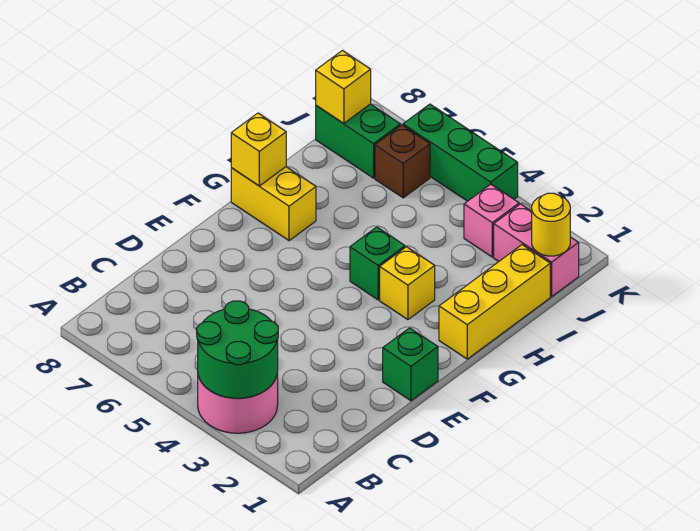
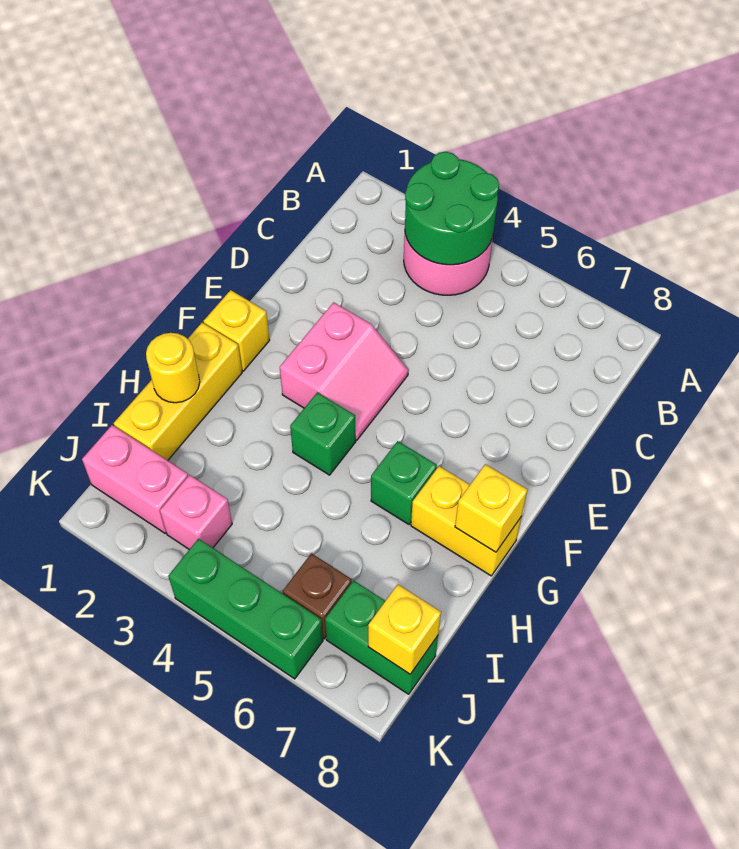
green brick E1 level 1 -> green brick G6 level 1
none -> pink slope E3:F4 level 1 top 3
yellow brick G3 level 1 -> yellow brick F1 level 1
yellow round brick J1 level 2 -> yellow round brick H1 level 2

